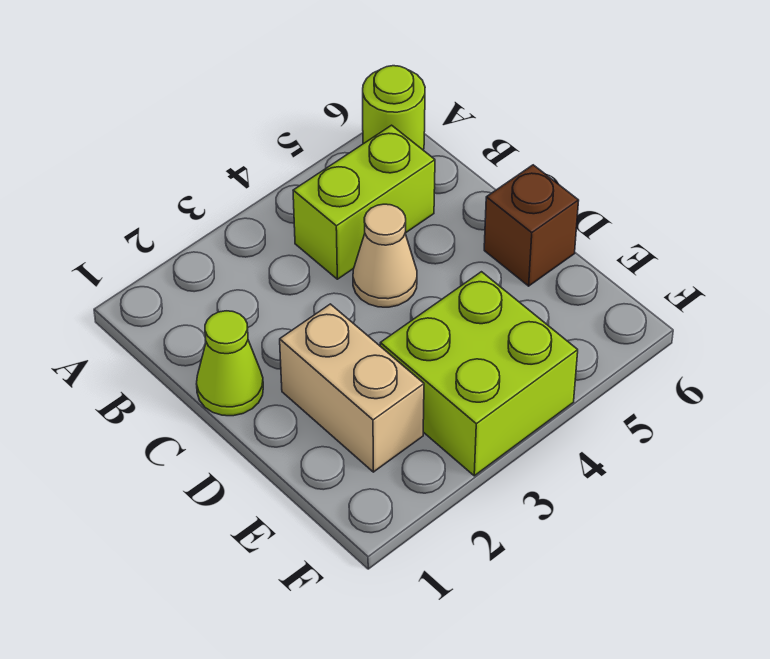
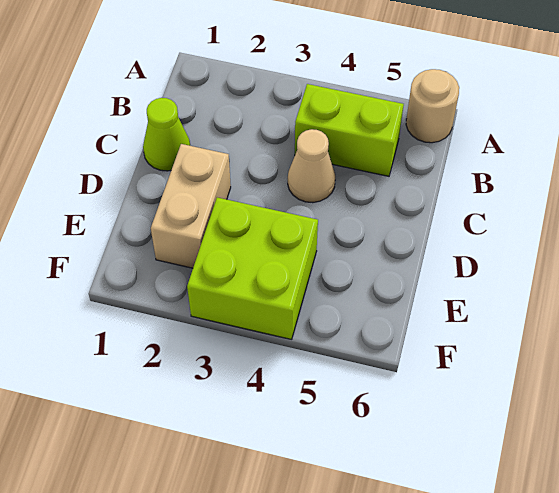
lime round brick A6 level 1 -> tan round brick A6 level 1
brown brick D6 level 1 -> none

